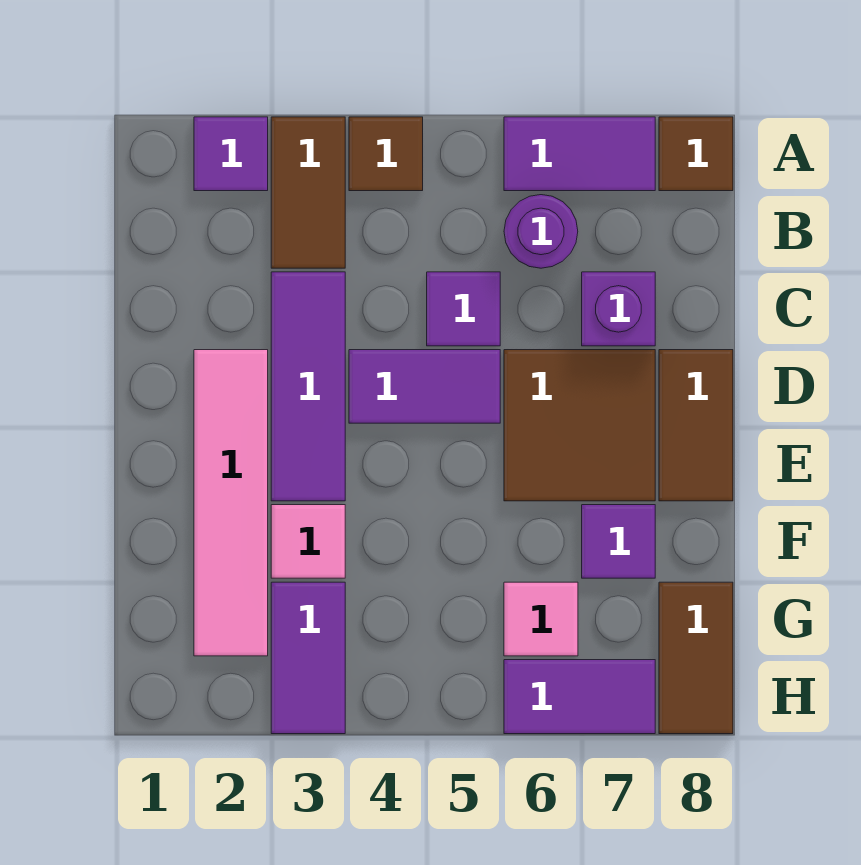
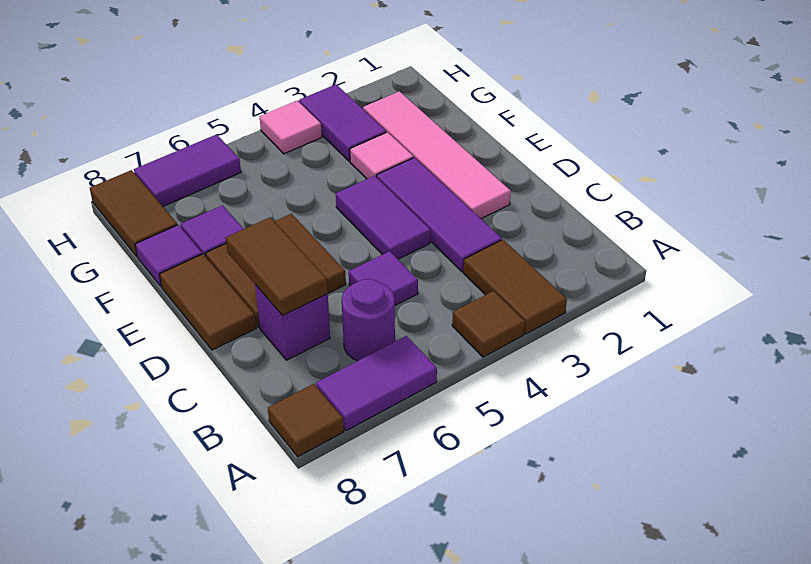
purple tile A2 level 1 -> purple tile F8 level 1
none -> brown tile C7:D7 level 2
purple tile D4:D5 level 1 -> purple tile D4:E4 level 1
pink tile G6 level 1 -> pink tile H4 level 1

